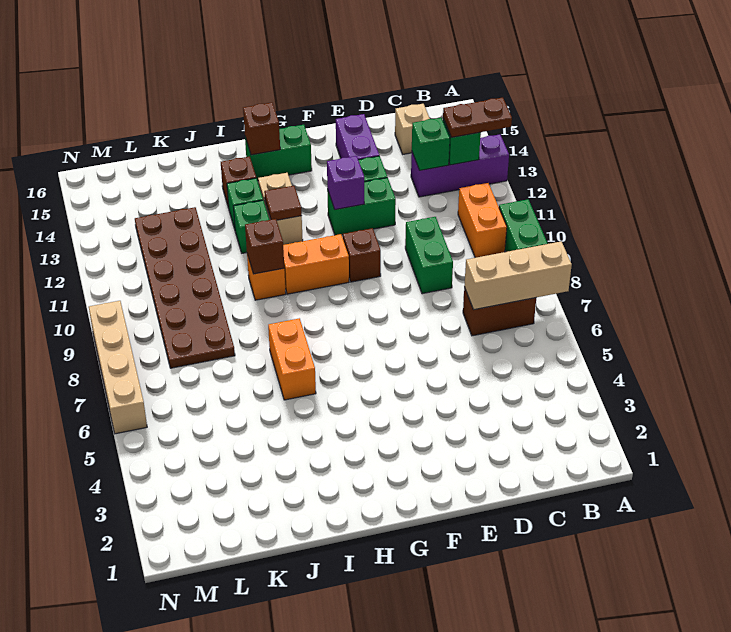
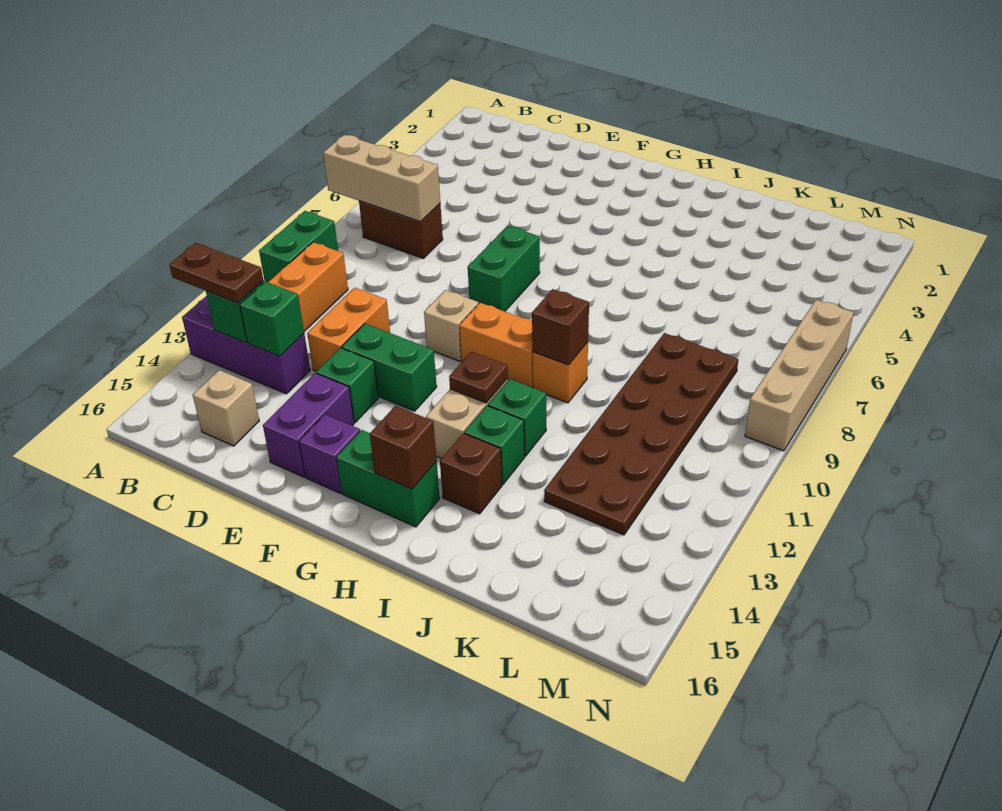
green brick D9:D10 level 1 -> green brick F7:F8 level 1
brown brick F10 level 1 -> tan brick F10 level 1
purple brick F12 level 2 -> purple brick F15 level 1
brown tile H12 level 2 -> brown plate H12 level 2
orange brick I6:I7 level 1 -> orange brick D11:D12 level 1

